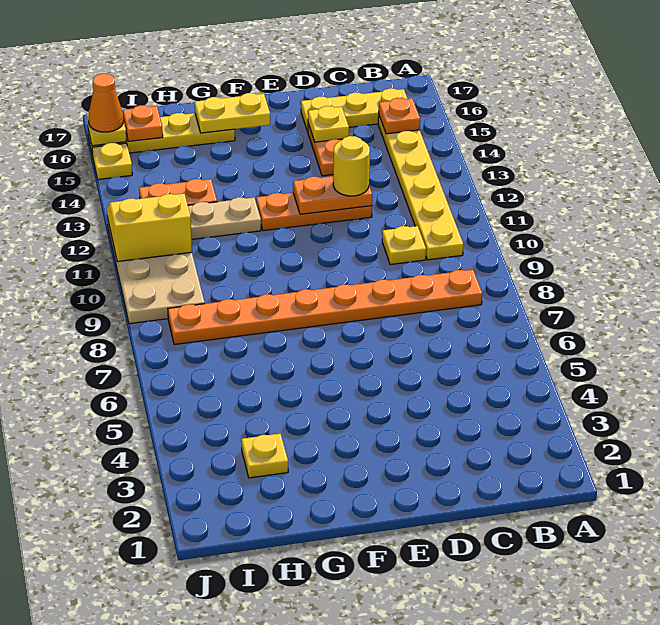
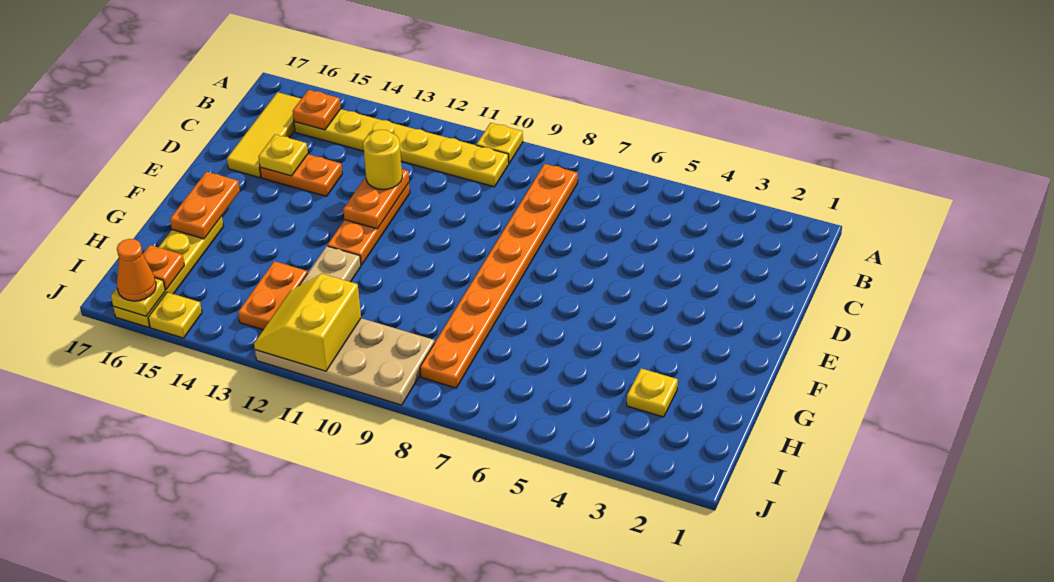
yellow plate B16:D16 level 1 -> yellow tile B16:D16 level 1
yellow plate C10 level 1 -> yellow plate A10 level 1
yellow plate F16:G16 level 2 -> orange plate F16:G16 level 2

